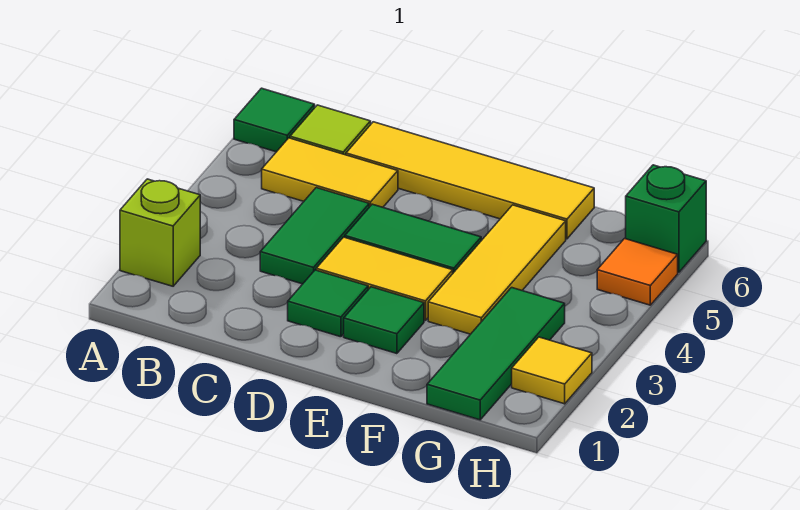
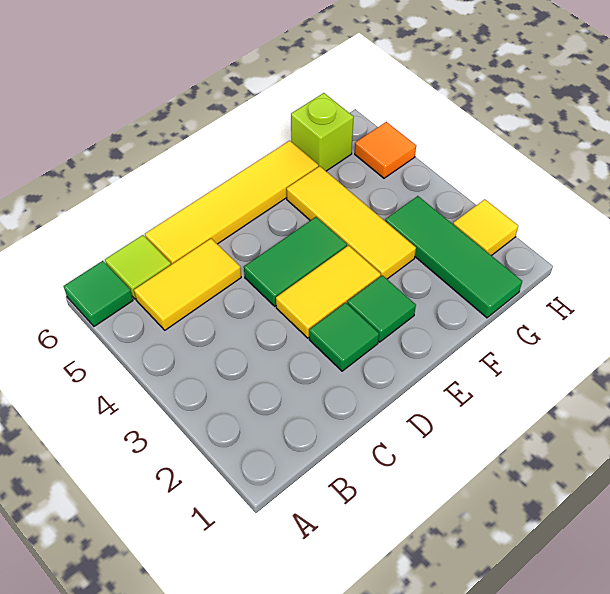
lime brick A2 level 1 -> lime brick G6 level 1
green tile C3:C4 level 1 -> none
green brick H6 level 1 -> none

